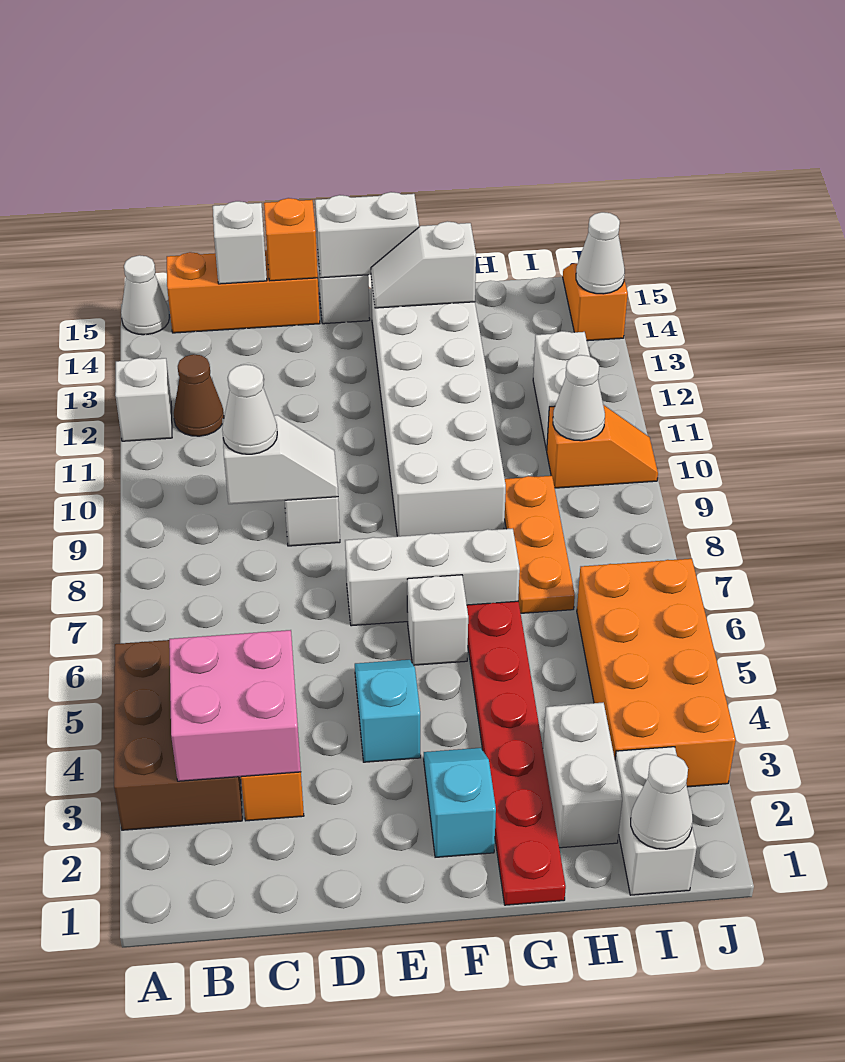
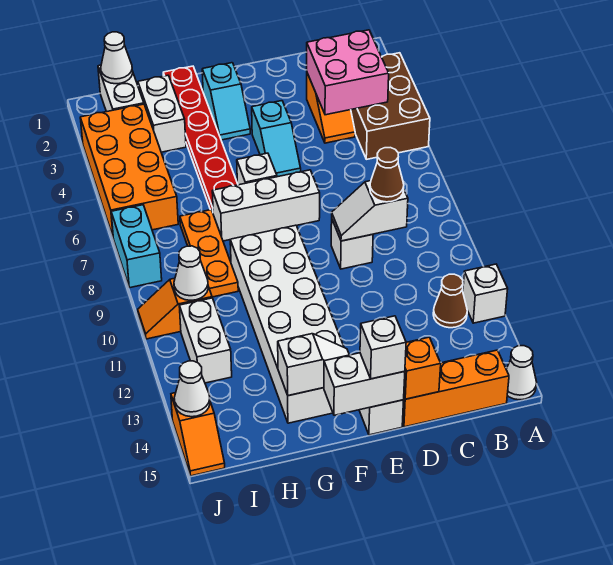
white cone C9 level 3 -> brown cone C9 level 3
white brick C15 level 2 -> white brick E15 level 3
none -> cyan brick J7:J8 level 1

